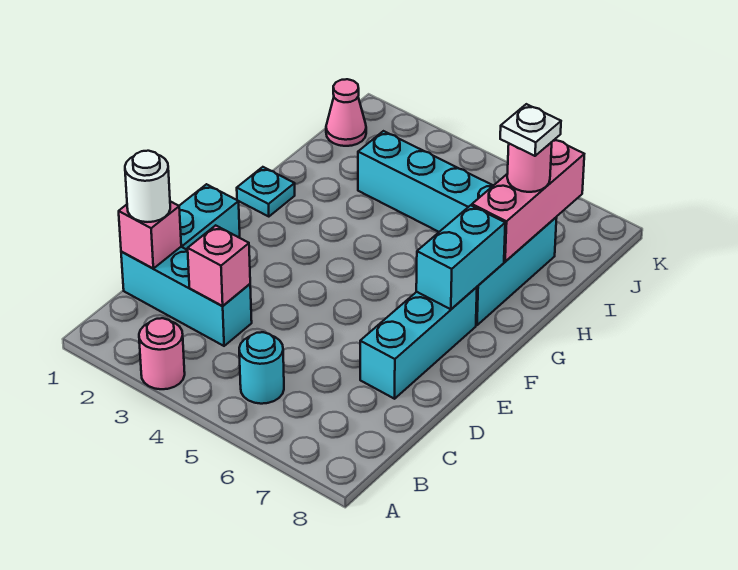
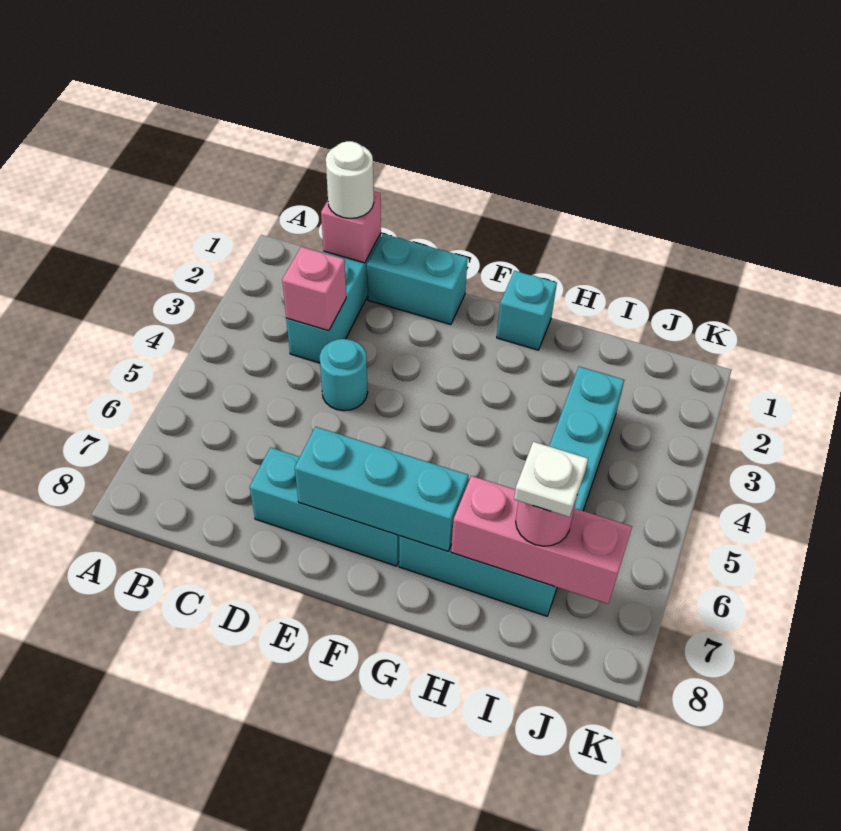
pink round brick A3 level 1 -> none
cyan round brick B5 level 1 -> cyan round brick D4 level 1
cyan brick F7:G7 level 2 -> cyan brick E7:G7 level 2
cyan plate G1 level 1 -> cyan brick G1 level 1
pink cone J1 level 1 -> none

